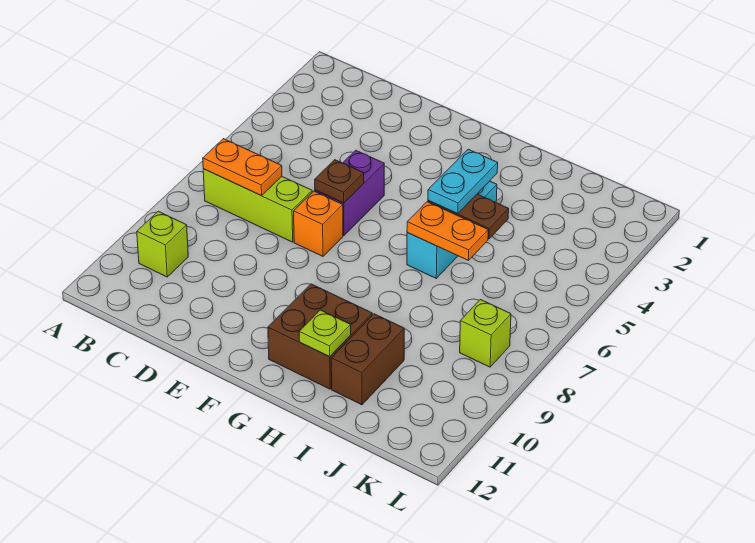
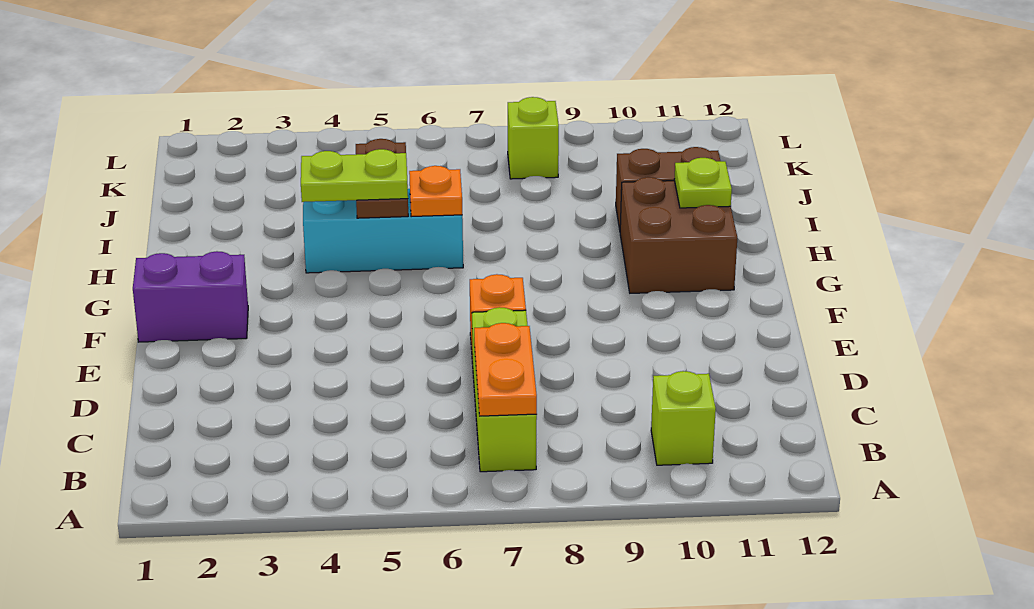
purple brick E5:E6 level 1 -> purple brick F1:F2 level 1
brown plate E6 level 2 -> none
cyan plate H4:H5 level 3 -> lime plate H4:H5 level 3
orange plate H6:I6 level 2 -> orange plate H6 level 2

